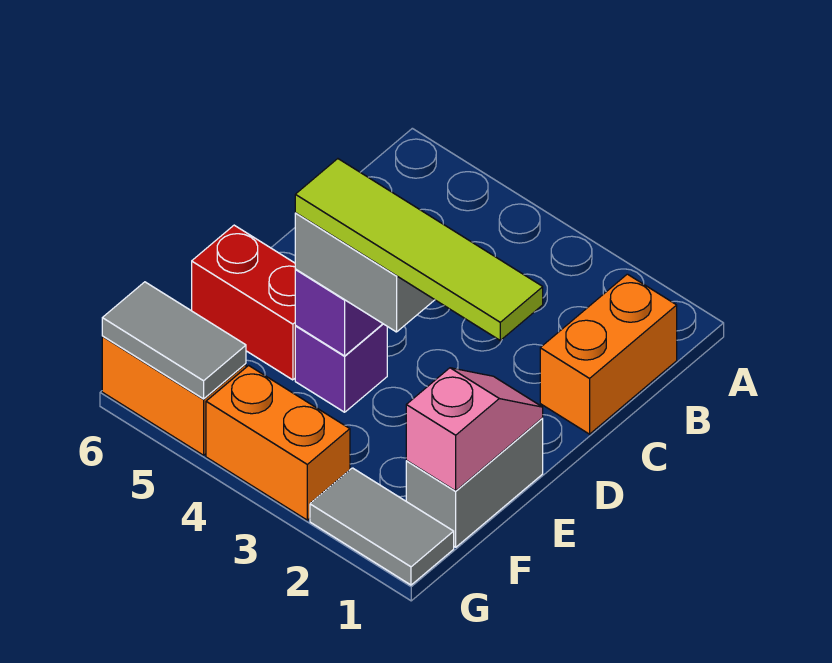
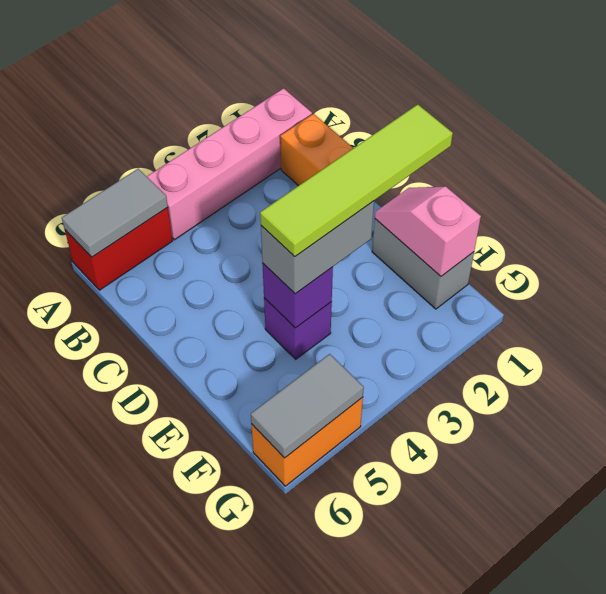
none -> pink brick A1:A4 level 1
red brick E5:E6 level 1 -> red brick A5:A6 level 1
grey tile G1:G2 level 1 -> grey tile A5:A6 level 2
orange brick G3:G4 level 1 -> none

